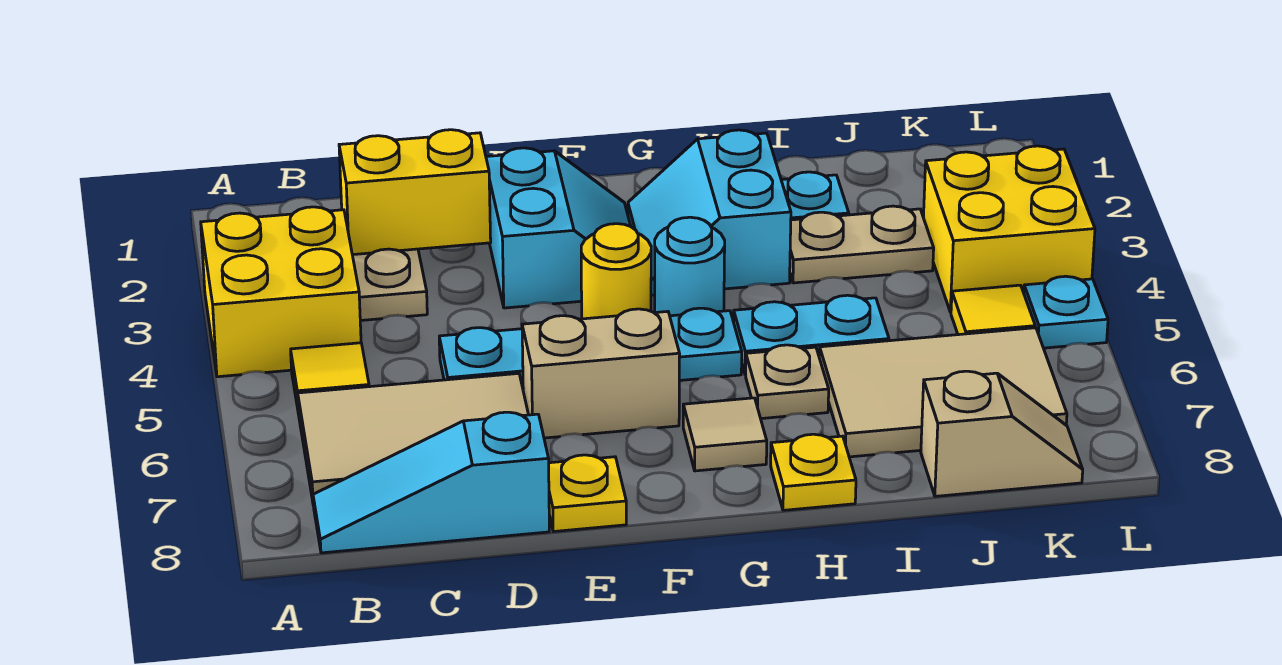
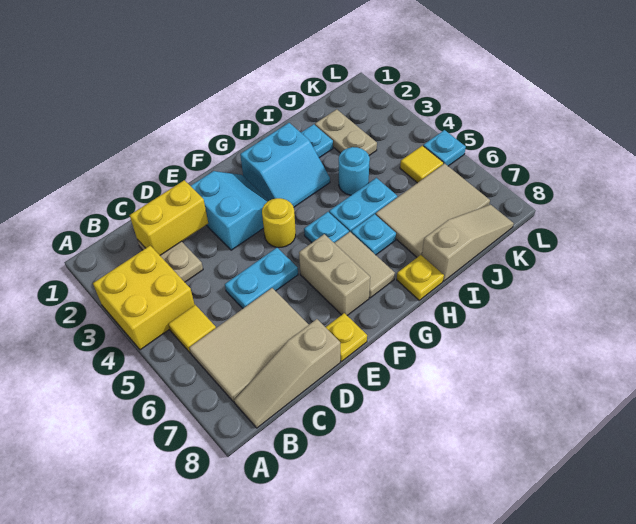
cyan slope B8:D8 level 1 top D -> tan slope B8:D8 level 1 top D
tan brick E6:F6 level 1 -> tan brick F6:F7 level 1
cyan slope G2:H3 level 1 top H -> cyan slope G2:H3 level 1 top 2
cyan round brick G4 level 1 -> cyan round brick I4 level 1
tan tile G7 level 1 -> tan tile G6:G7 level 1
tan plate H6 level 1 -> cyan plate H6 level 1
tan plate I3:J3 level 1 -> tan plate J2:J3 level 1
tan slope J8:K8 level 1 top J -> tan slope I8:K8 level 1 top I
yellow brick K3:L4 level 1 -> none

